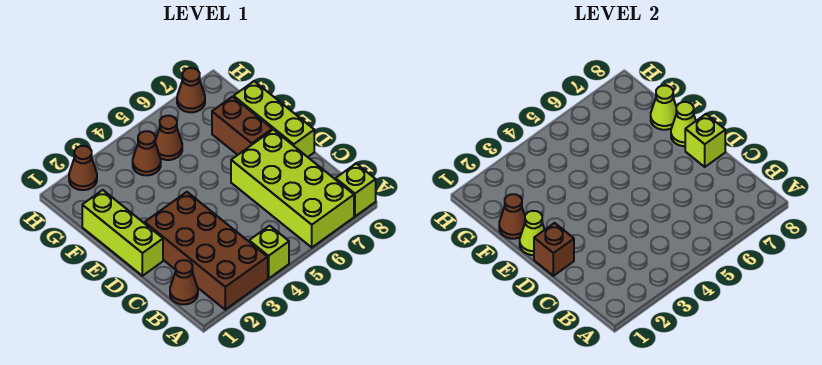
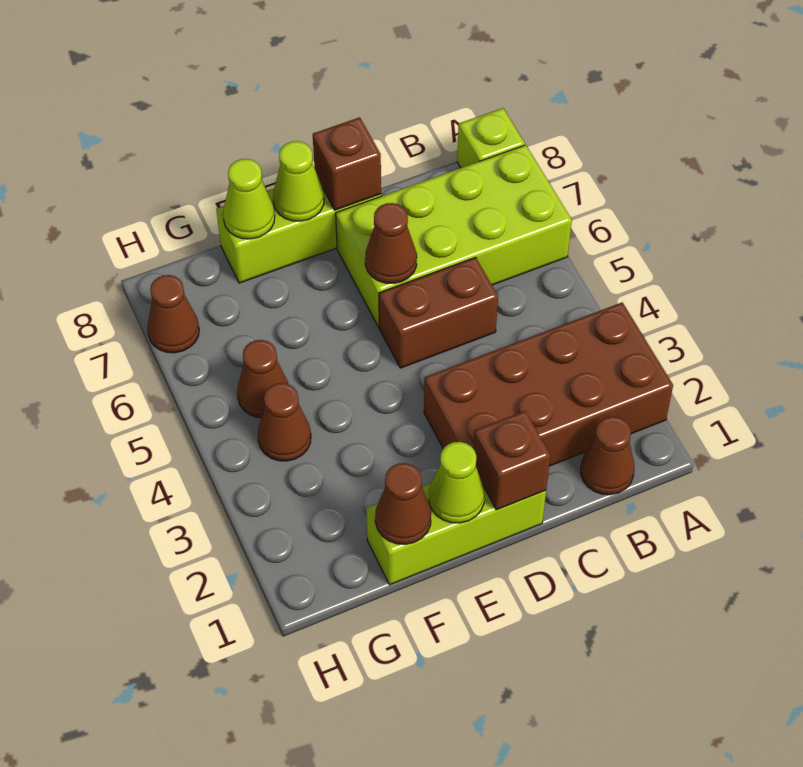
lime brick A4 level 1 -> none
lime brick D8 level 2 -> brown brick D8 level 2
brown brick E7:F7 level 1 -> brown brick C5:D5 level 1
brown cone H2 level 1 -> brown cone D6 level 2

